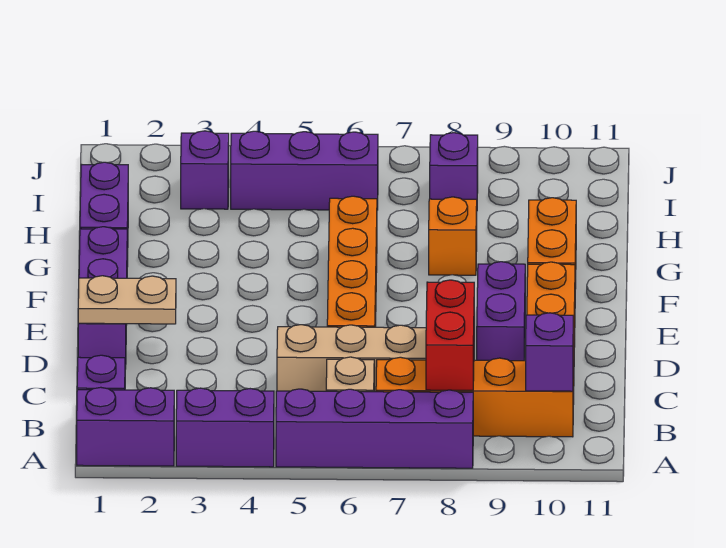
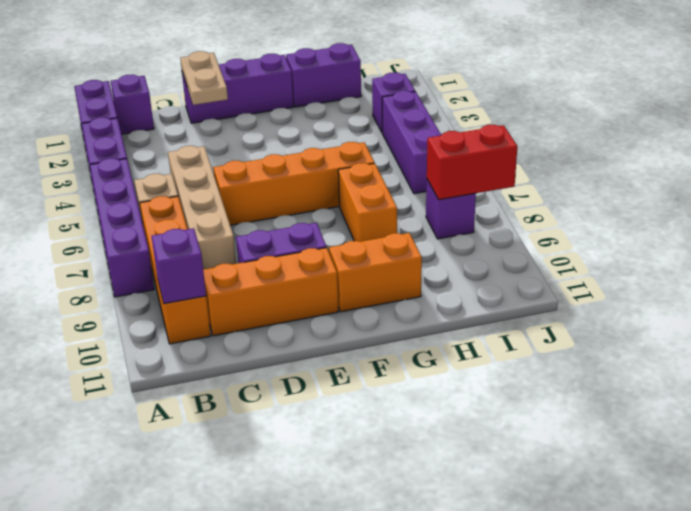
red brick B8:C8 level 2 -> red brick I8:J8 level 2
orange brick G8 level 1 -> orange brick G7:G8 level 1

